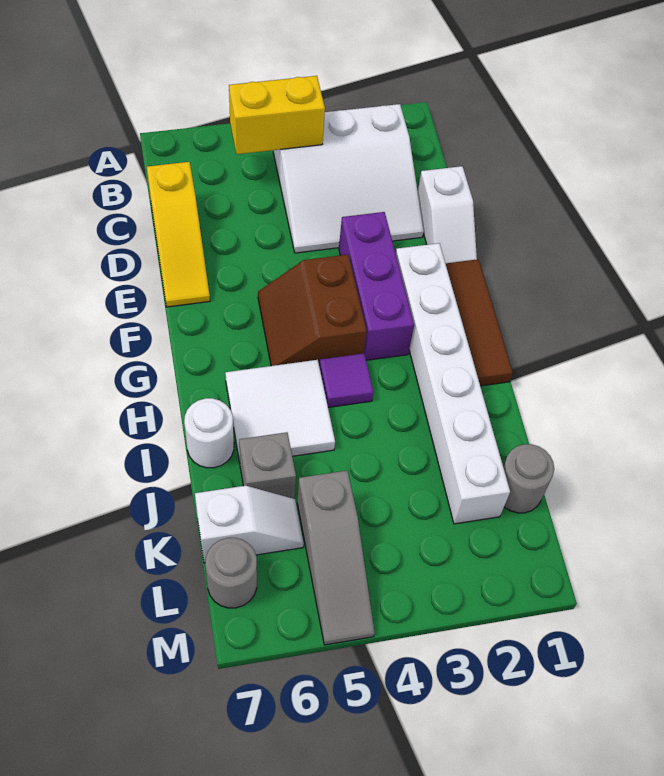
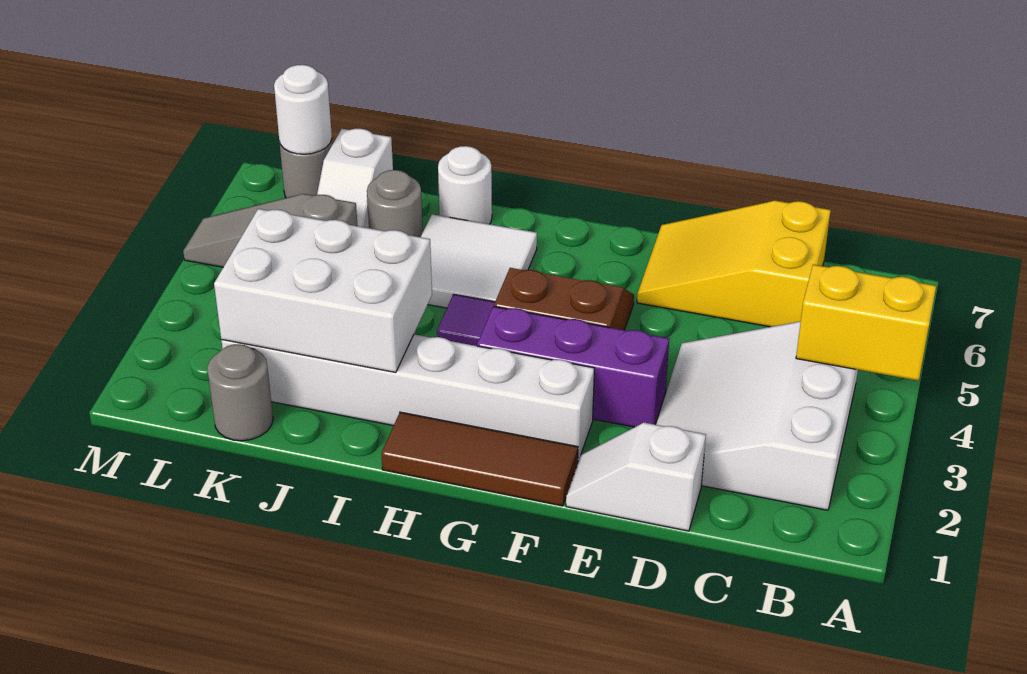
yellow brick B4:B5 level 2 -> yellow brick A4:B4 level 2
yellow slope C7:E7 level 1 top C -> yellow slope C6:E7 level 1 top C
none -> white brick I2:K3 level 2
grey brick J6 level 1 -> grey round brick J6 level 1
none -> white round brick L7 level 2

